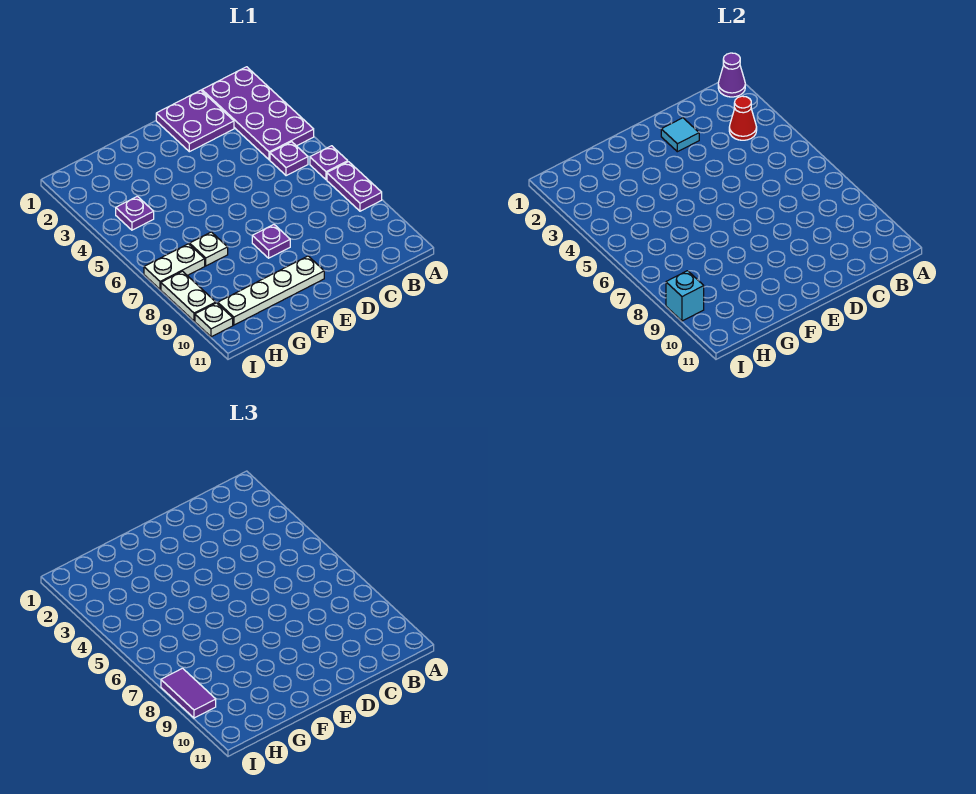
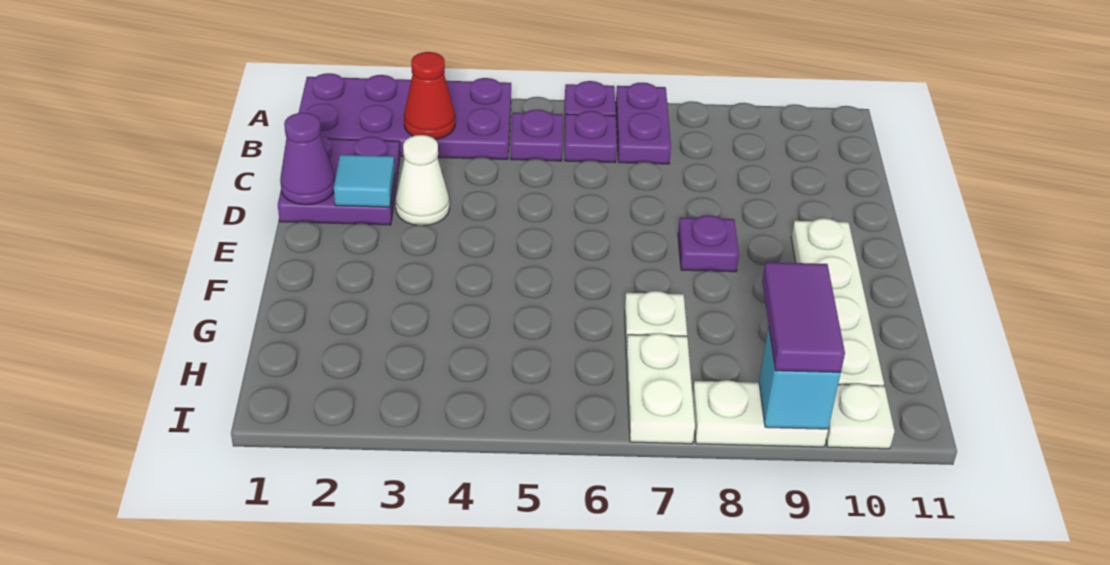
purple cone A1 level 2 -> purple cone D1 level 2
purple plate A7:A8 level 1 -> purple plate A7:B7 level 1
none -> white cone D3 level 1
purple plate H4 level 1 -> purple plate B6 level 1
purple tile I8:I9 level 3 -> purple tile H9:I9 level 3

